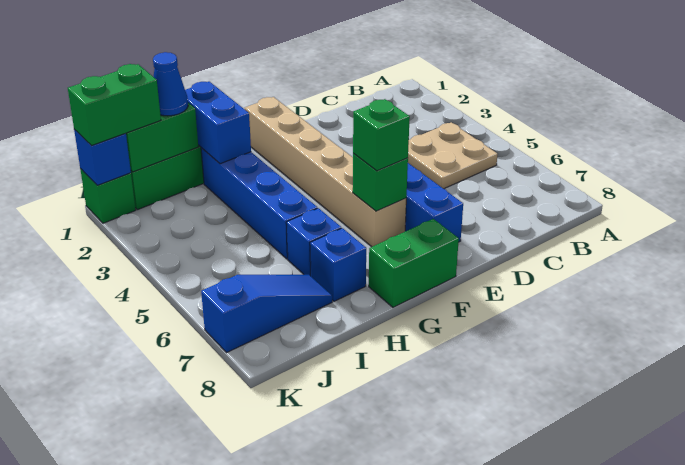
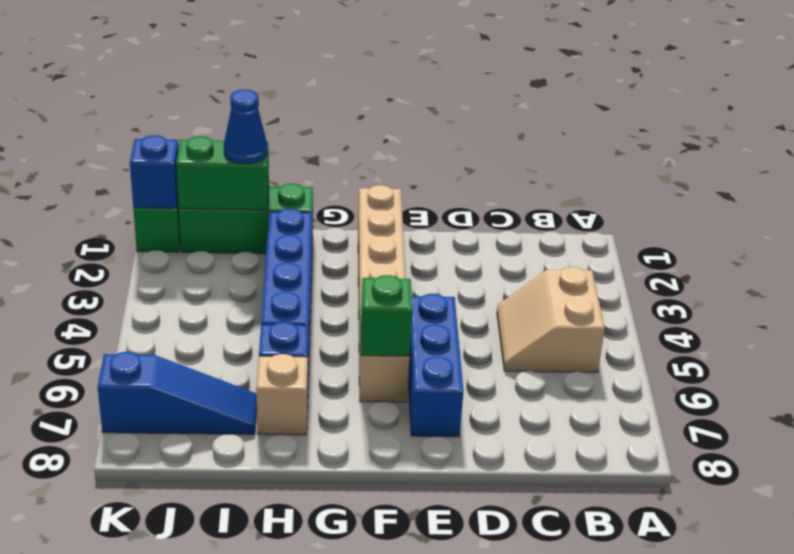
tan plate B4:C5 level 1 -> tan slope B4:C5 level 1 top B
green brick F6 level 3 -> none
green brick F8:G8 level 1 -> none
blue brick H1:H2 level 2 -> none
blue brick H7 level 1 -> tan brick H7 level 1
green brick J1:K1 level 3 -> none

